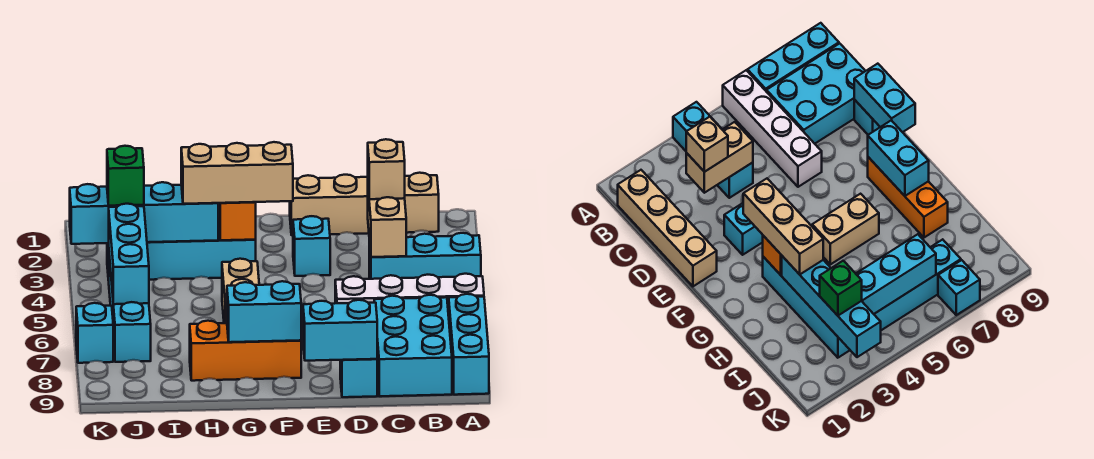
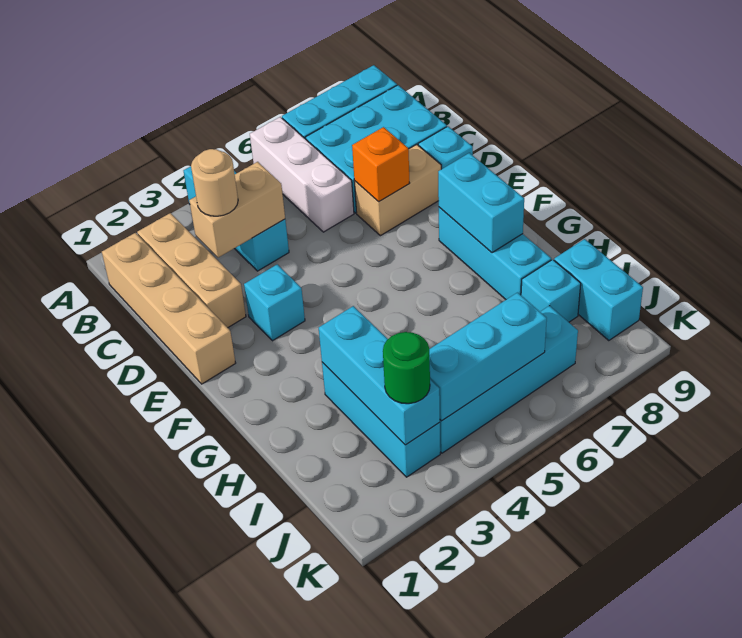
white brick A6:D6 level 1 -> white brick A6:C6 level 1
tan brick C3 level 3 -> tan round brick C3 level 3
cyan brick D9:E9 level 2 -> cyan brick I9:J9 level 1
tan brick F3:H3 level 3 -> tan brick B2:D2 level 1
orange brick F8:H8 level 1 -> cyan brick F8:H8 level 1
cyan brick G3:J3 level 1 -> cyan brick H3:J3 level 1
orange brick G3 level 2 -> orange brick D7 level 2
tan brick G5:G6 level 1 -> tan brick D7:D8 level 1
cyan brick H3:K3 level 2 -> cyan brick H3:J3 level 2
green brick J3 level 3 -> green round brick J3 level 3
cyan brick K7 level 1 -> cyan brick I8 level 1

